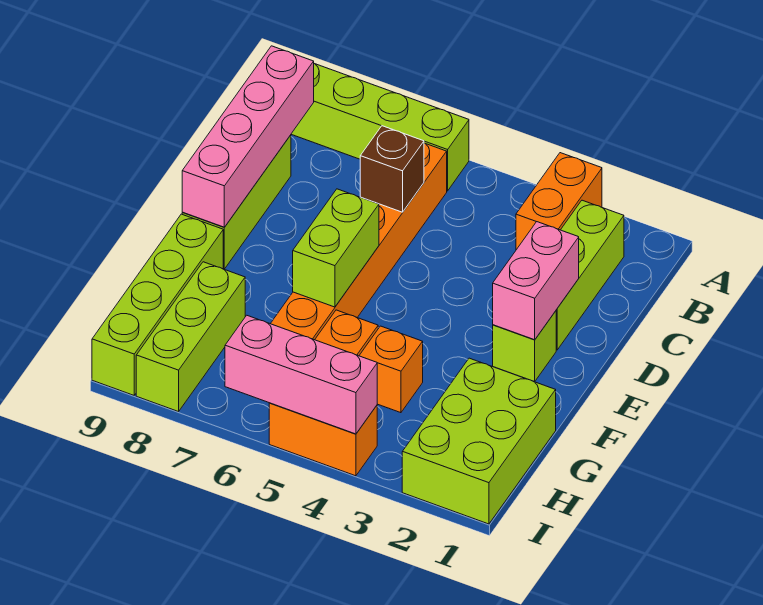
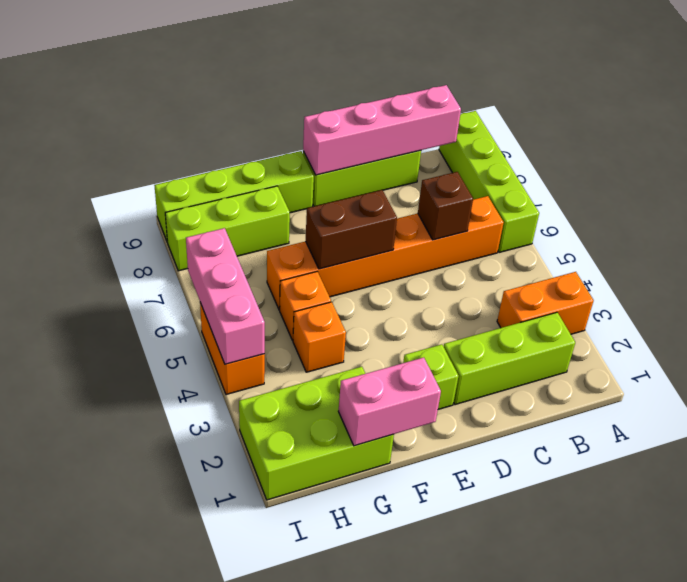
pink brick D2:E2 level 2 -> pink brick F1:G1 level 2
lime brick E6:F6 level 2 -> brown brick E6:F6 level 2

